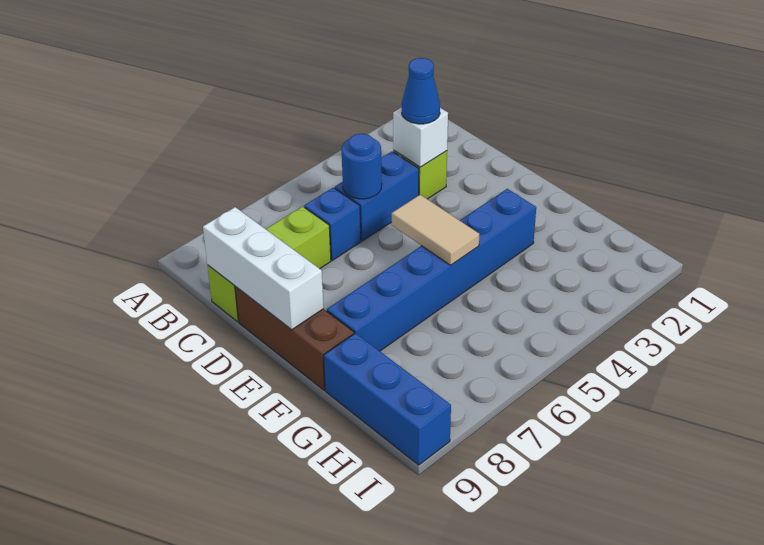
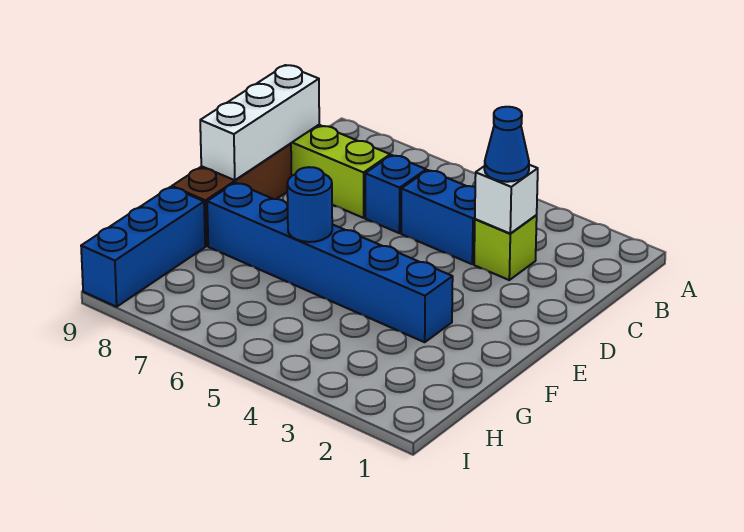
blue round brick C5 level 2 -> blue round brick F6 level 2
tan tile E5:F5 level 2 -> none

